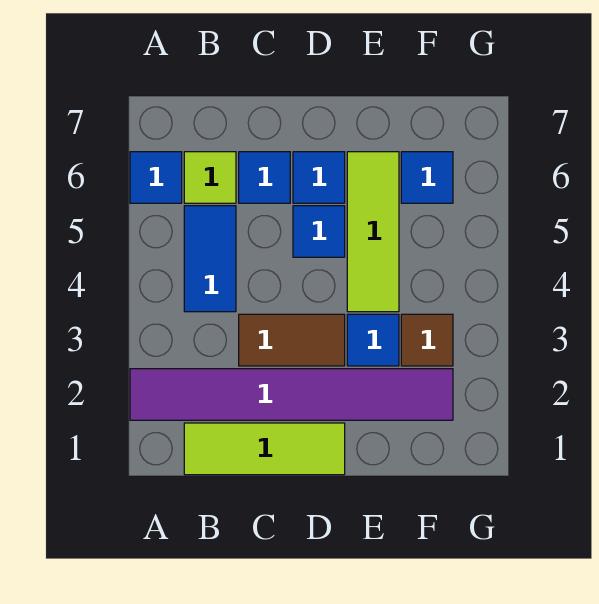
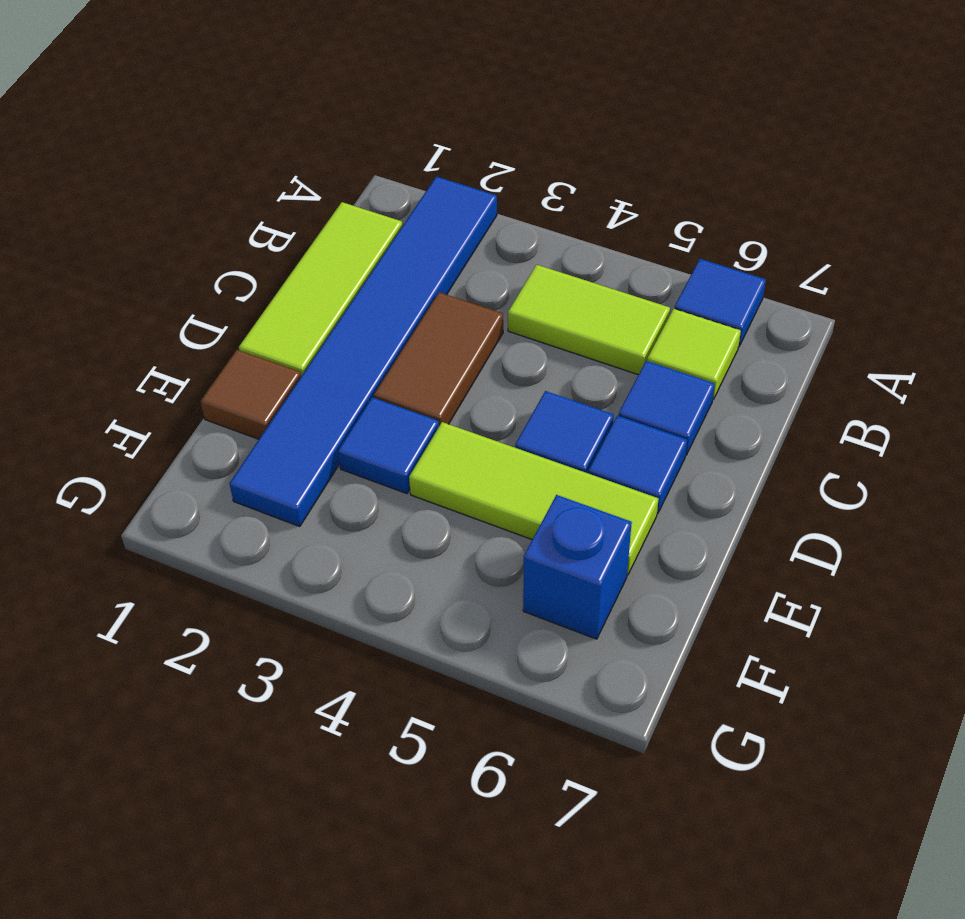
purple tile A2:F2 level 1 -> blue tile A2:F2 level 1
blue tile B4:B5 level 1 -> lime tile B4:B5 level 1
brown tile F3 level 1 -> brown tile E1 level 1
blue tile F6 level 1 -> blue brick F6 level 1

